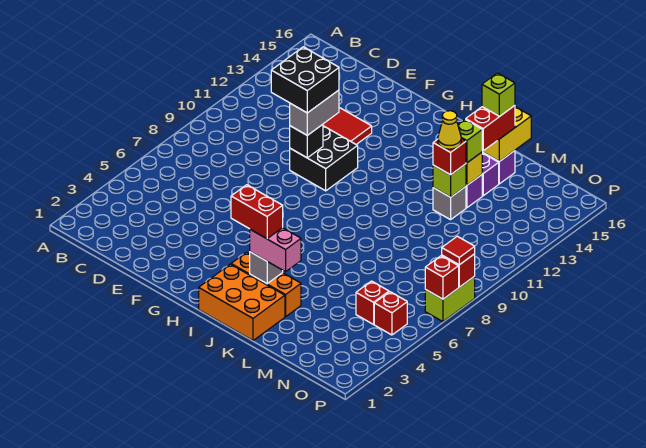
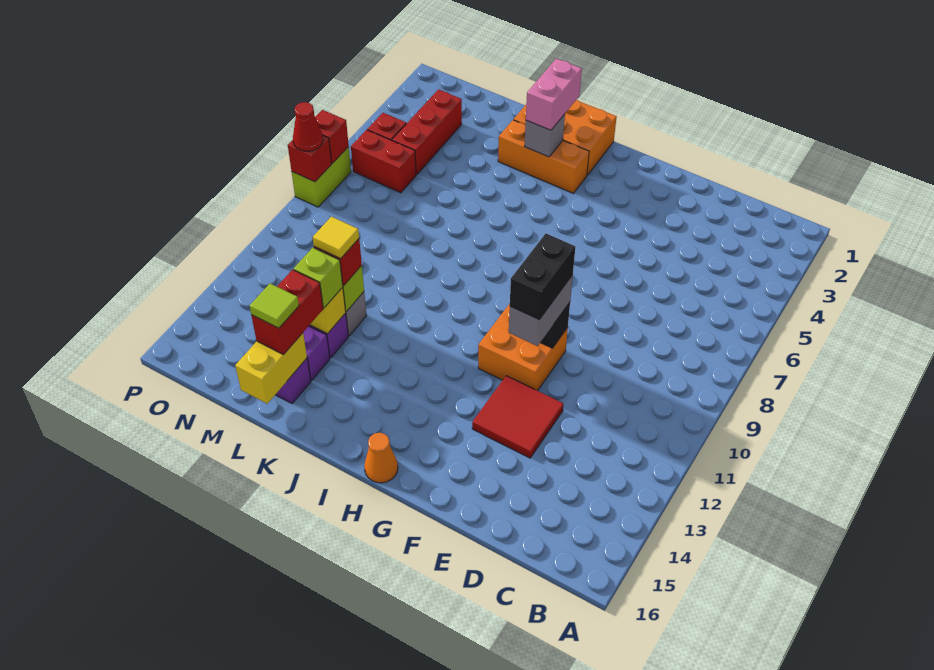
black brick E10:F11 level 4 -> black brick F10:F11 level 4
black brick F10:G11 level 1 -> orange brick F10:G11 level 1
none -> orange cone H16 level 1
red brick I3:J3 level 4 -> red brick N6:O6 level 1
pink brick J3:K3 level 3 -> pink brick J2:J3 level 3
yellow cone L12 level 4 -> yellow tile L12 level 4
lime brick L15 level 4 -> lime tile L15 level 4
red brick N5 level 1 -> red brick N3:N5 level 1
red tile P8 level 3 -> red cone P8 level 3

